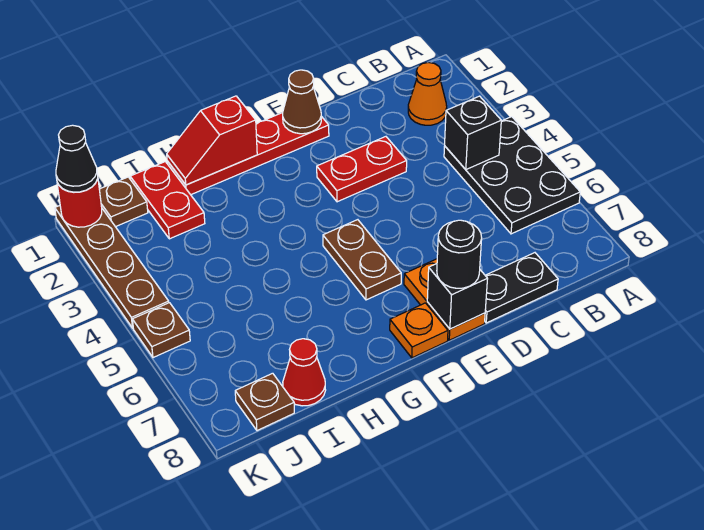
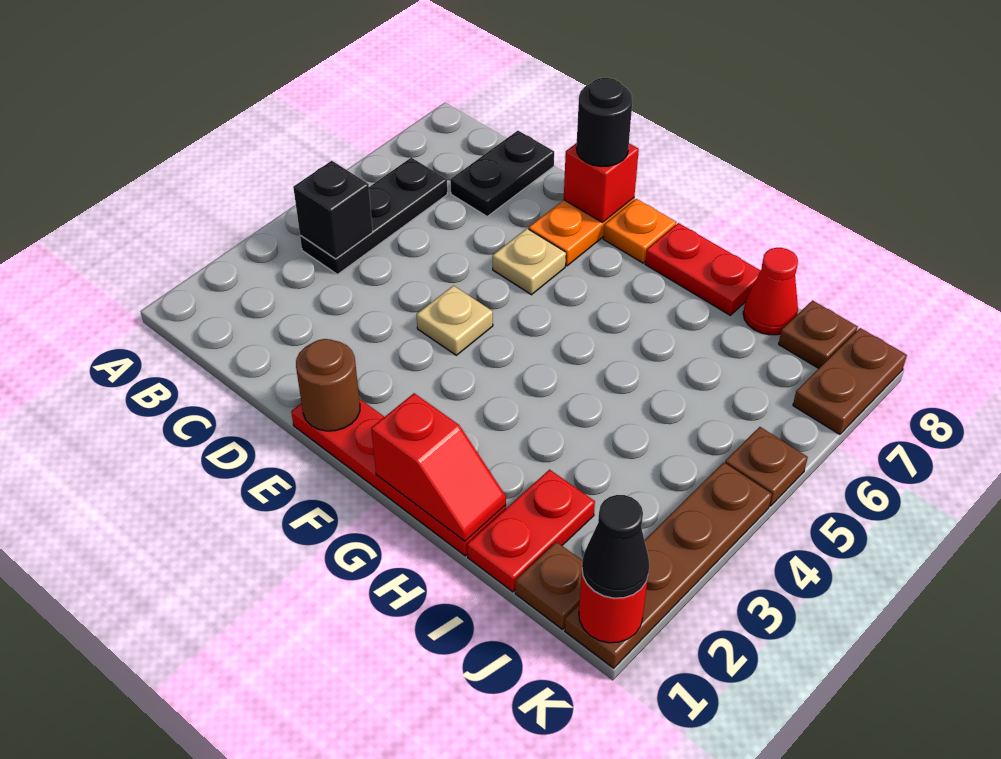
black plate A4:B6 level 1 -> black plate B4:B6 level 1
orange cone B2 level 1 -> none
black plate C8:D8 level 1 -> black plate C7:C8 level 1
red plate D3:E3 level 1 -> red plate G8:H8 level 1
brown cone E1 level 2 -> brown round brick E1 level 2
none -> tan plate E4 level 1
none -> tan plate E6 level 1
black brick E8 level 2 -> red brick E8 level 2
brown plate F5:F6 level 1 -> brown plate K7:K8 level 1

